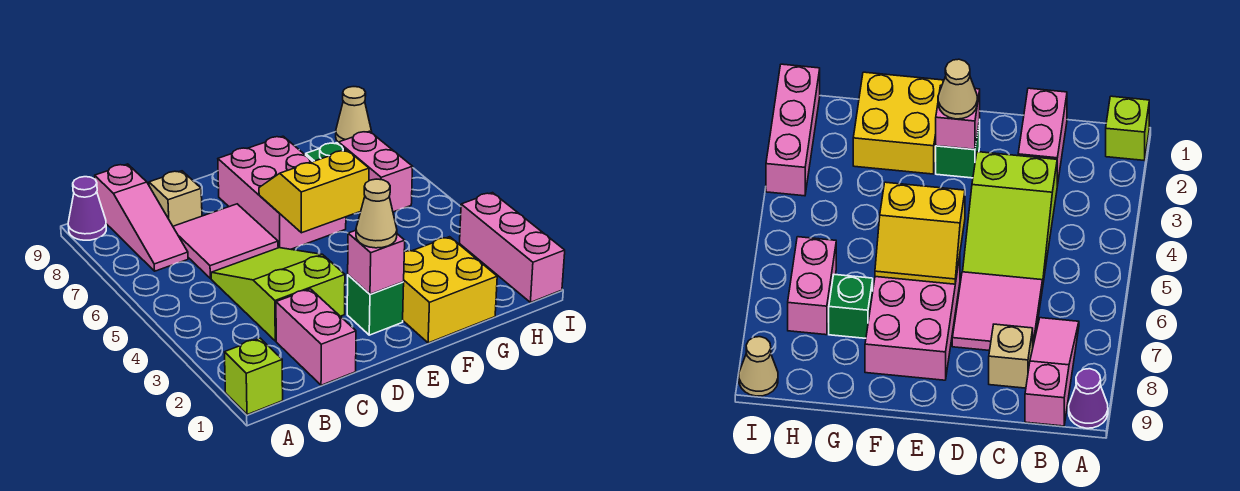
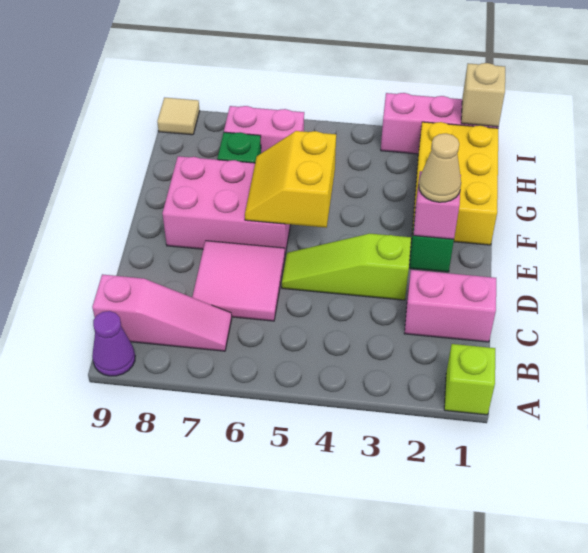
lime slope C3:D5 level 1 top 3 -> lime slope D3:D5 level 1 top 3
tan brick C8 level 1 -> tan brick I1 level 2
yellow brick F1:G2 level 1 -> yellow brick F1:H2 level 1
tan cone I9 level 1 -> tan tile I9 level 1

